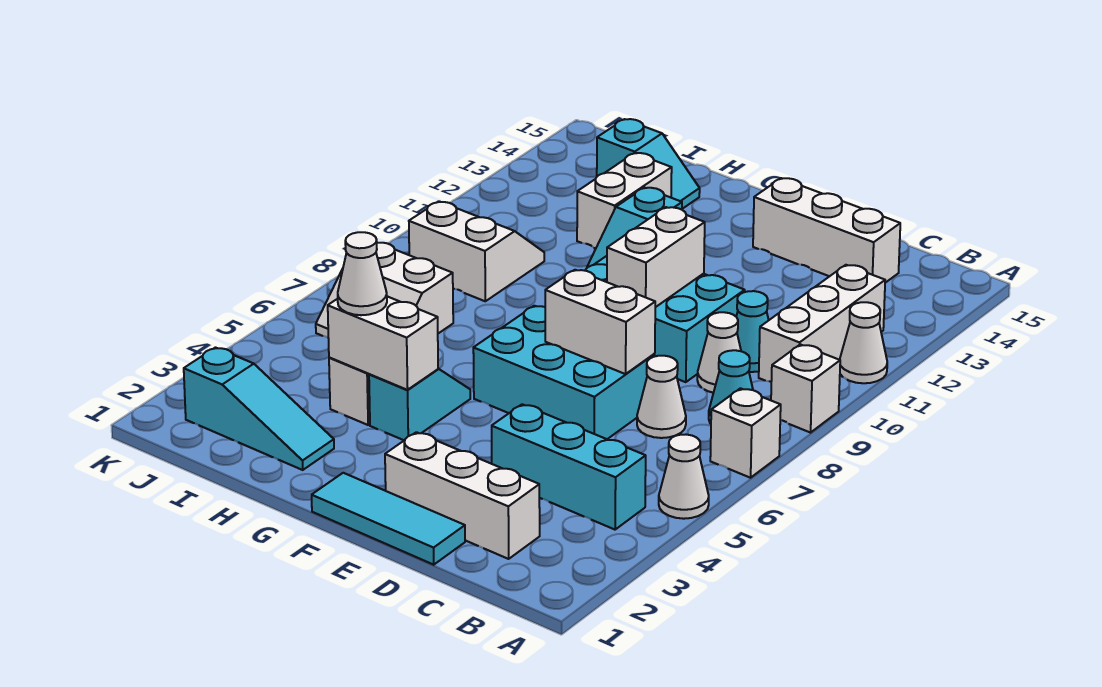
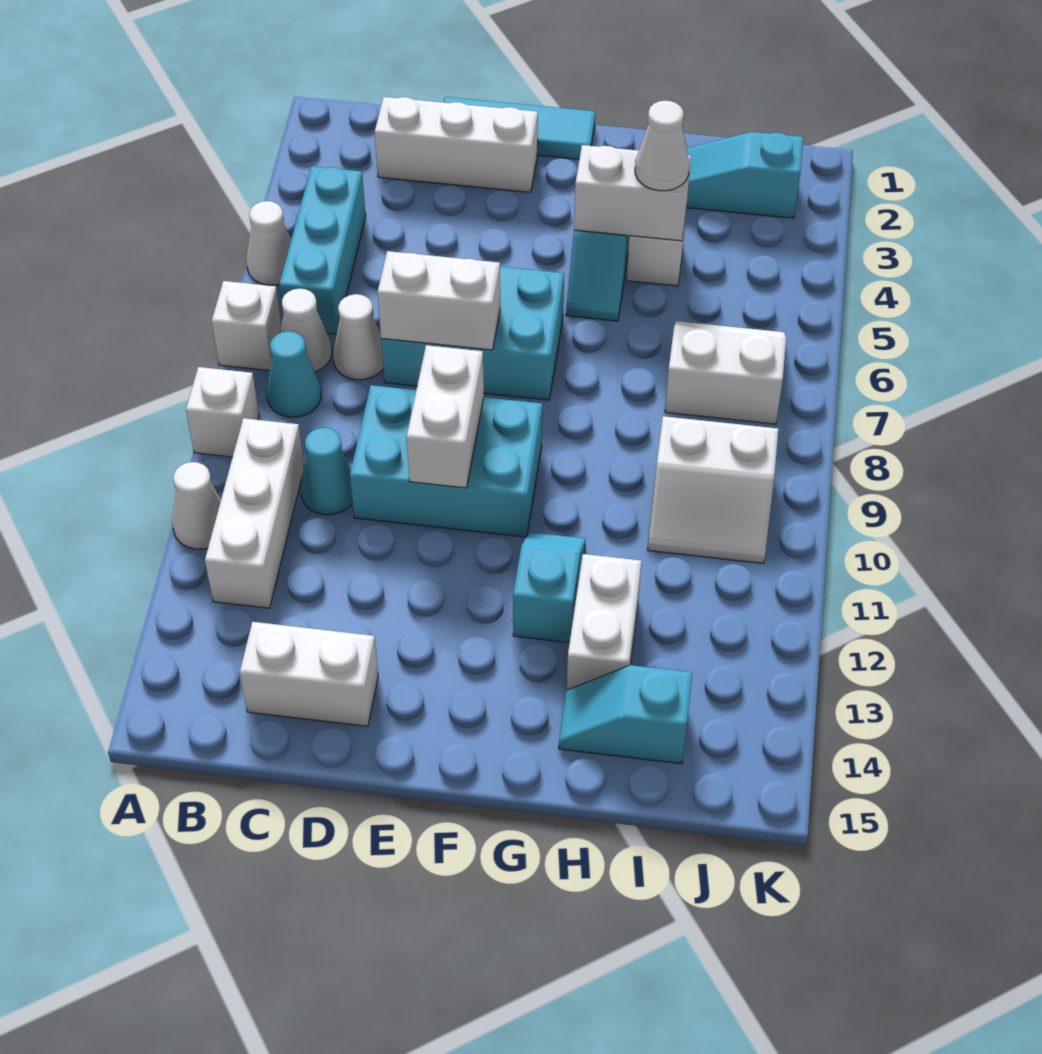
cyan brick B4:D4 level 1 -> cyan brick B4:B6 level 1
white cone C9 level 1 -> white cone B7 level 1
white brick C14:E14 level 1 -> white brick C14:D14 level 1

